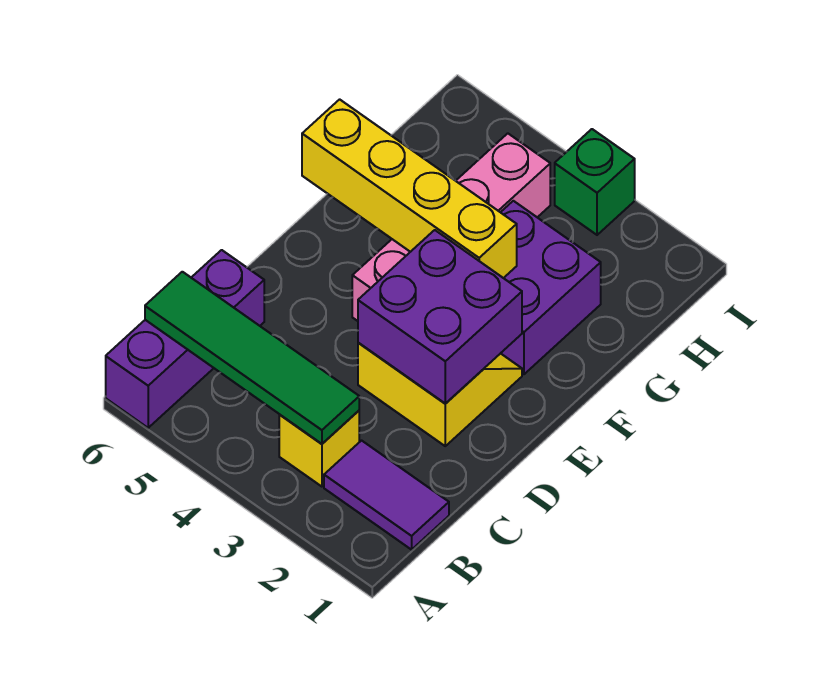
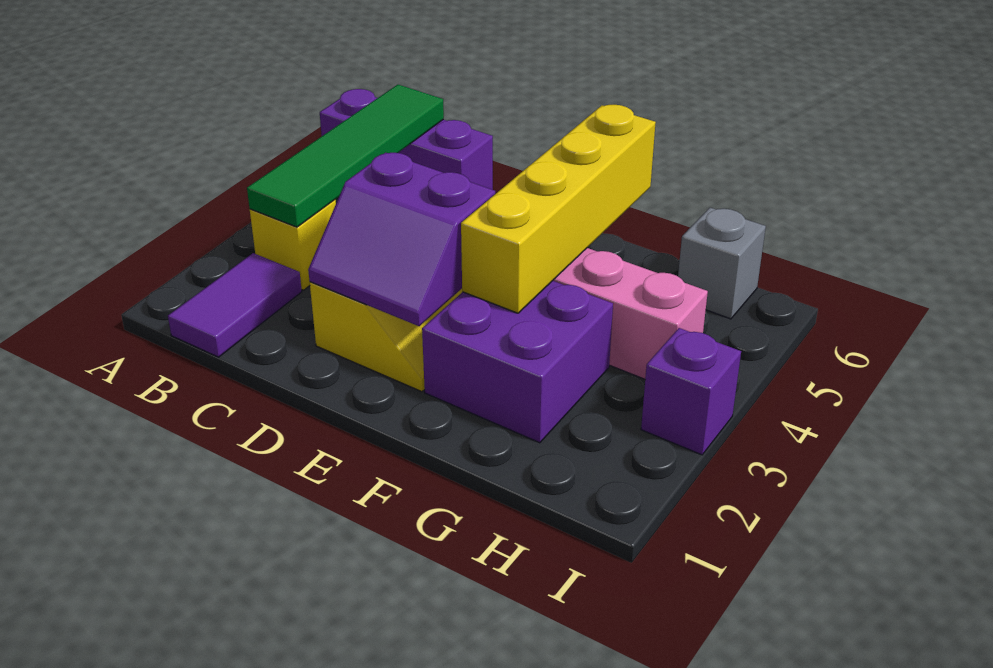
purple brick D2:E3 level 2 -> purple slope D2:E3 level 2 top 3
none -> grey brick H6 level 1
green brick I3 level 1 -> purple brick I3 level 1

